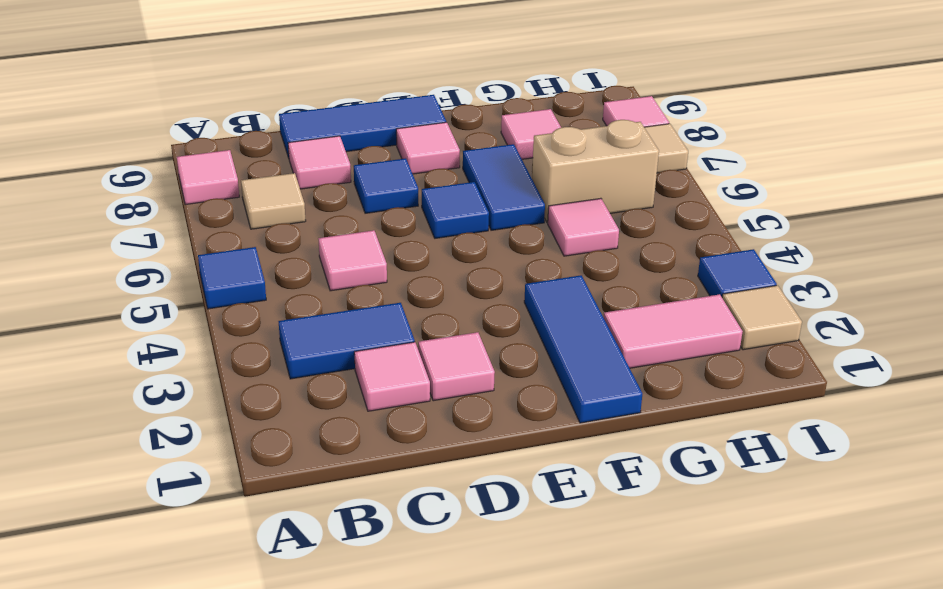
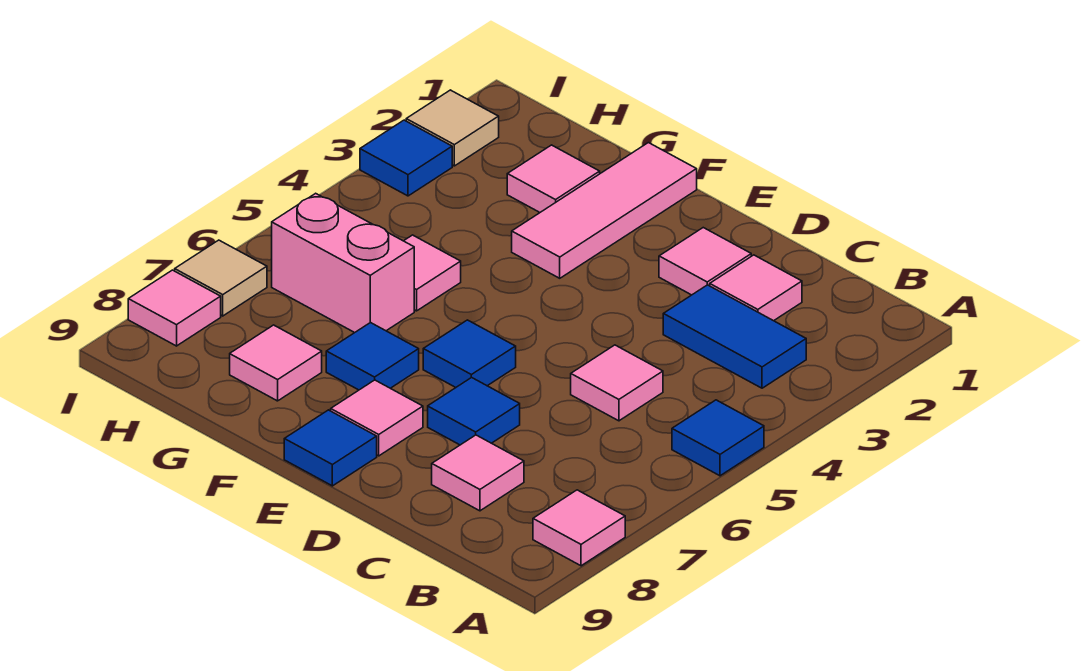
tan tile B7 level 1 -> none
blue tile C9:E9 level 1 -> blue tile E9 level 1
blue tile F1:F3 level 1 -> pink tile F1:F3 level 1
blue tile F6:F7 level 1 -> blue tile F7 level 1
pink tile G2:H2 level 1 -> pink tile G2 level 1
tan brick G6:H6 level 1 -> pink brick G6:H6 level 1

